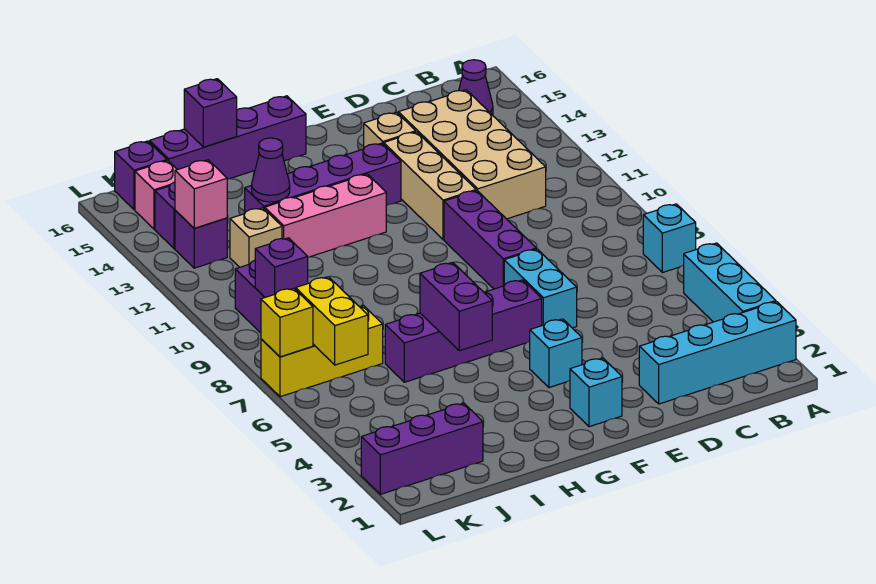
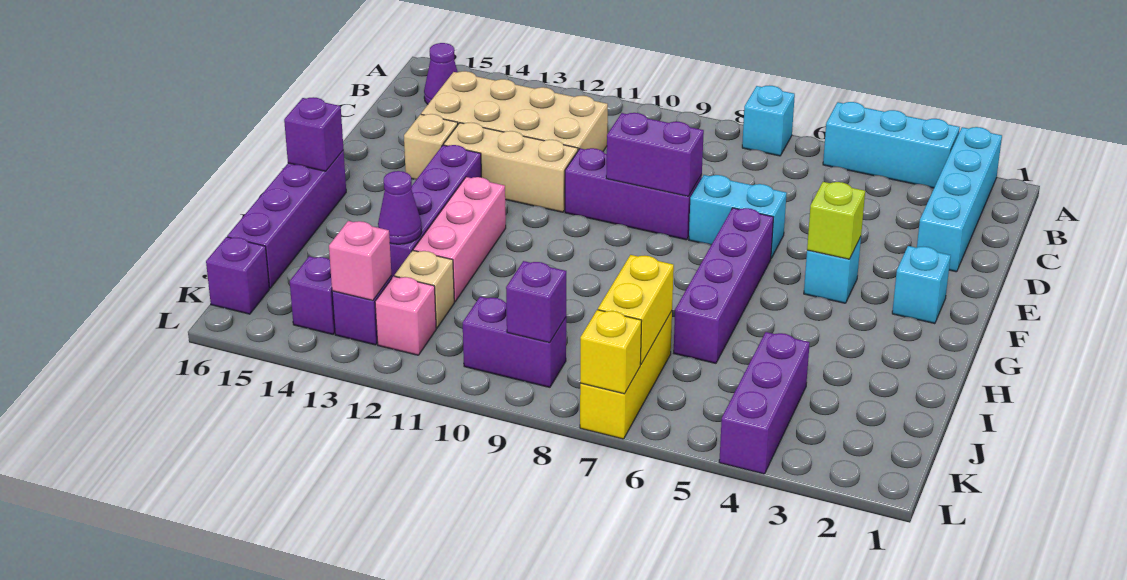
none -> lime brick F4 level 2
purple brick H5:H6 level 2 -> purple brick E8:E9 level 2
purple brick I16 level 2 -> purple brick G16 level 2
purple brick J2:L2 level 1 -> purple brick J4:L4 level 1
yellow brick K6:K7 level 2 -> yellow brick J7:K7 level 2
pink brick K15 level 1 -> pink brick K12 level 1

